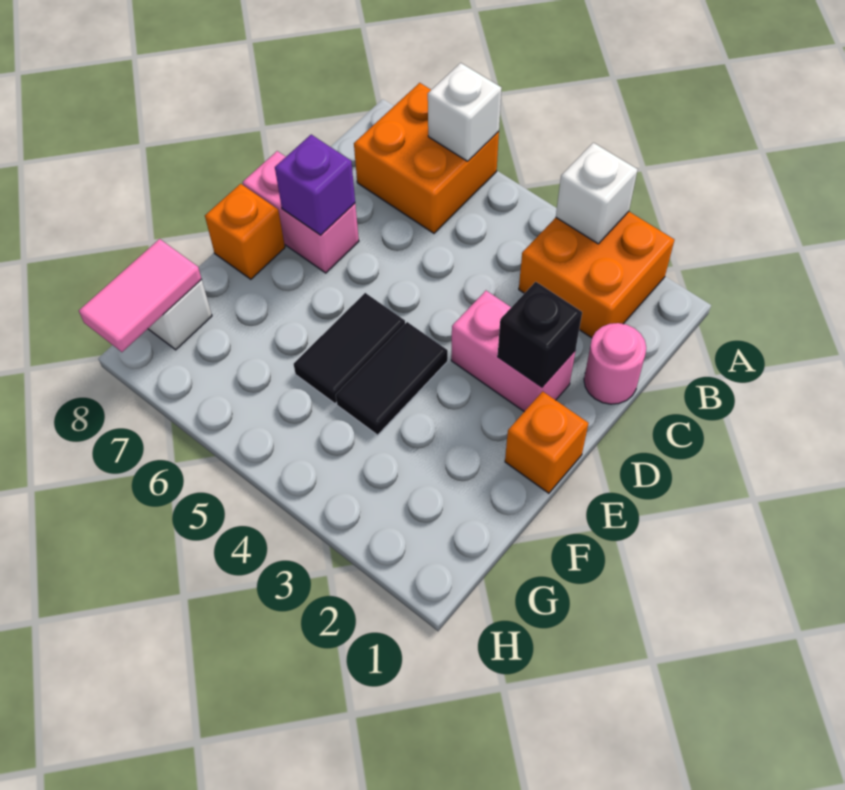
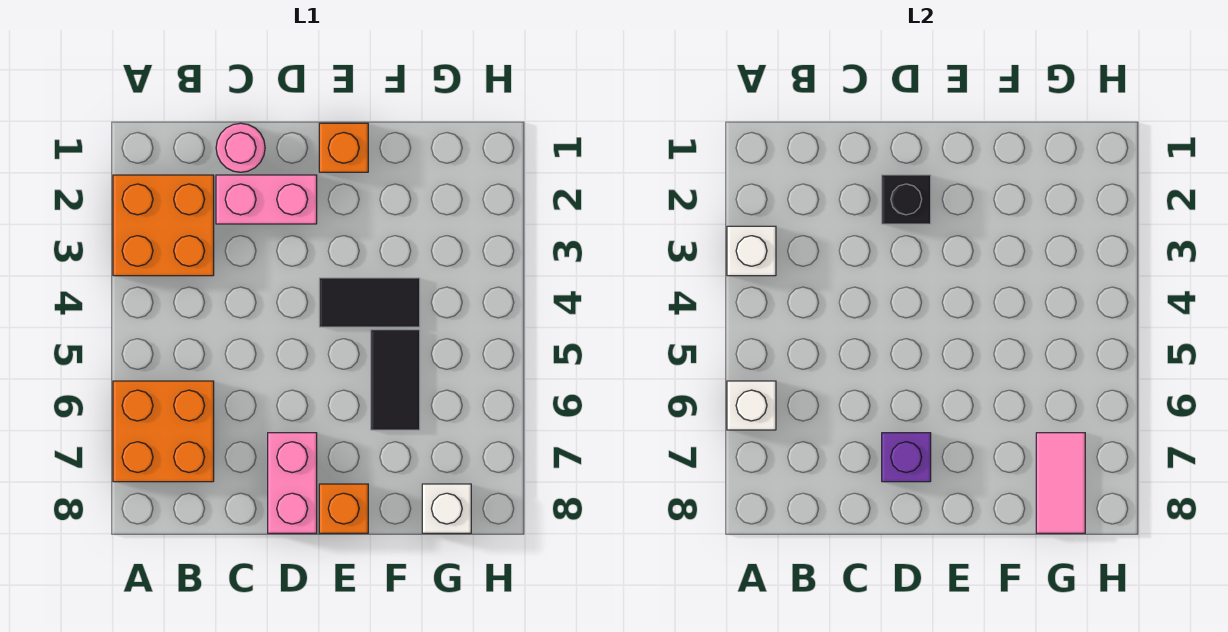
pink brick D2:D3 level 1 -> pink brick C2:D2 level 1
black tile E5:F5 level 1 -> black tile F5:F6 level 1
pink tile G8:H8 level 2 -> pink tile G7:G8 level 2

